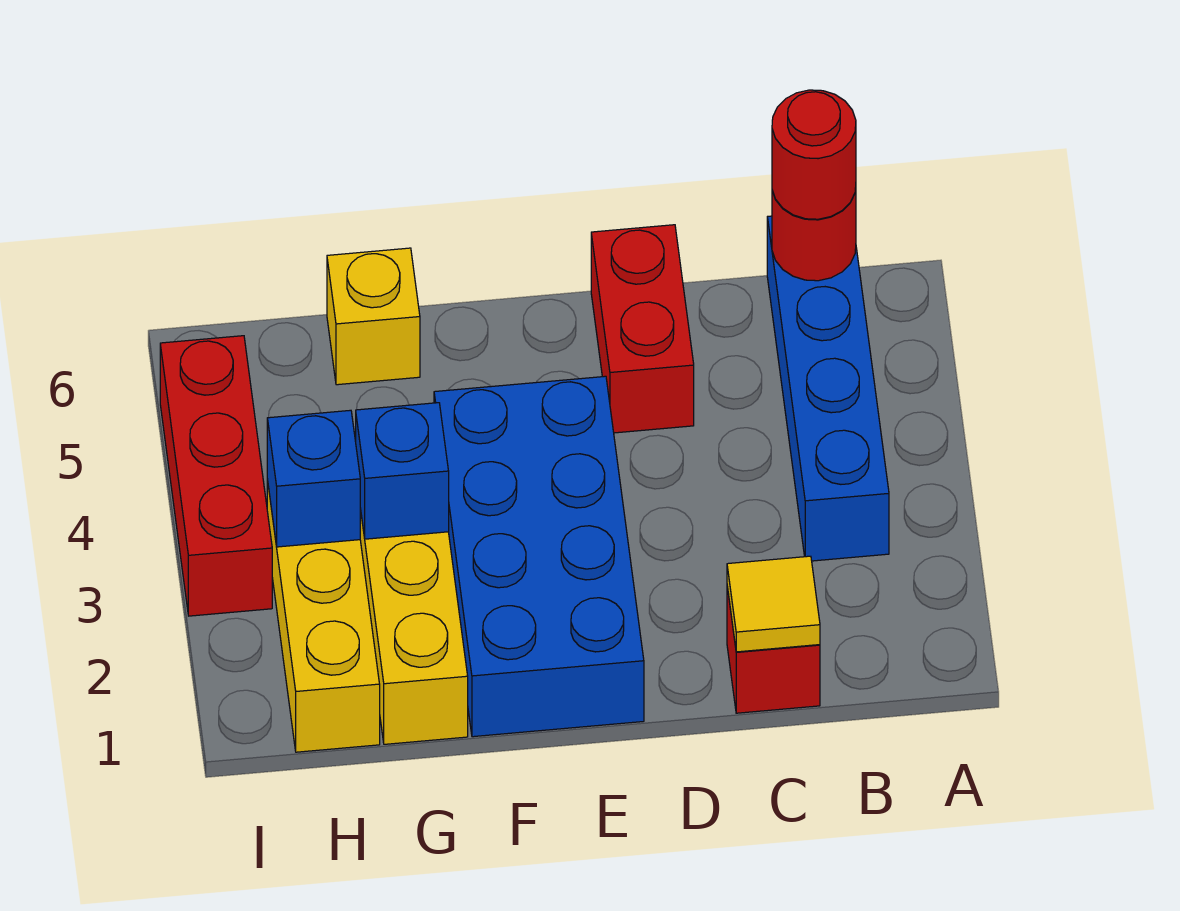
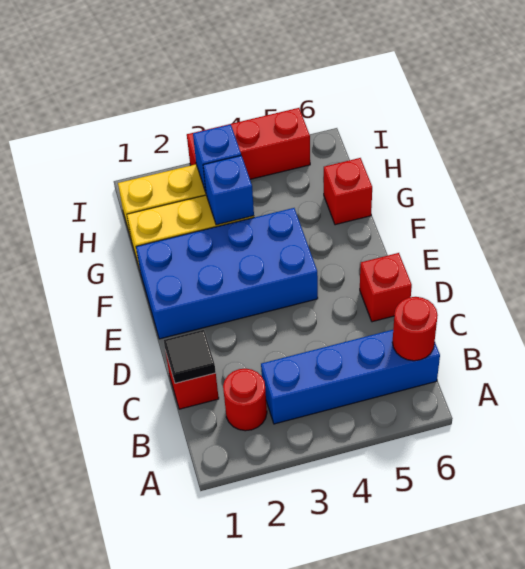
red round brick B6 level 3 -> red round brick B2 level 1
yellow tile C1 level 2 -> black tile C1 level 2
red brick D5:D6 level 1 -> red brick D6 level 1
yellow brick G6 level 1 -> red brick G6 level 1

